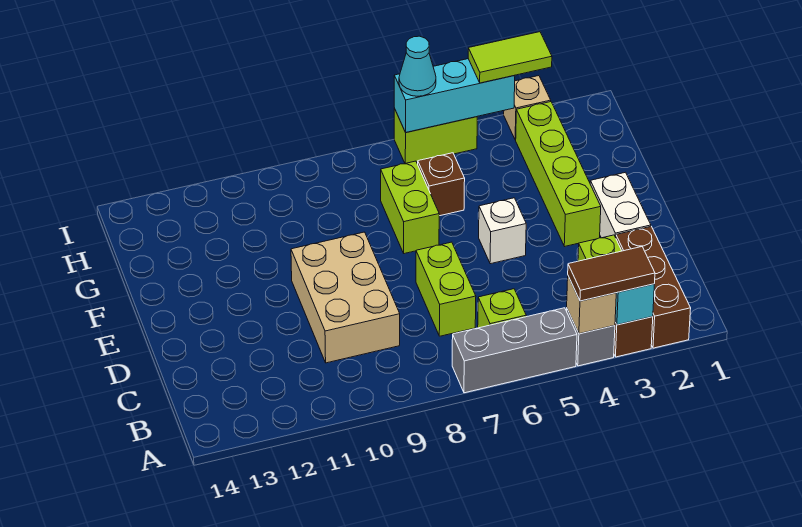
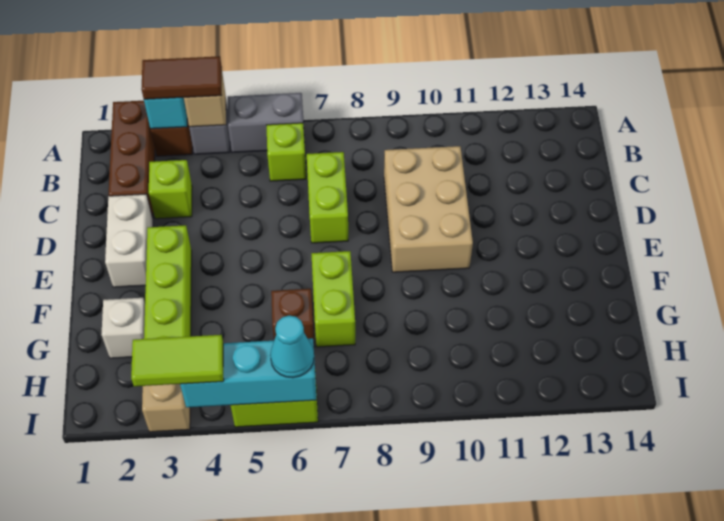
grey brick A5:A7 level 1 -> grey brick A5:A6 level 1
white brick E5 level 1 -> white brick G2 level 1

